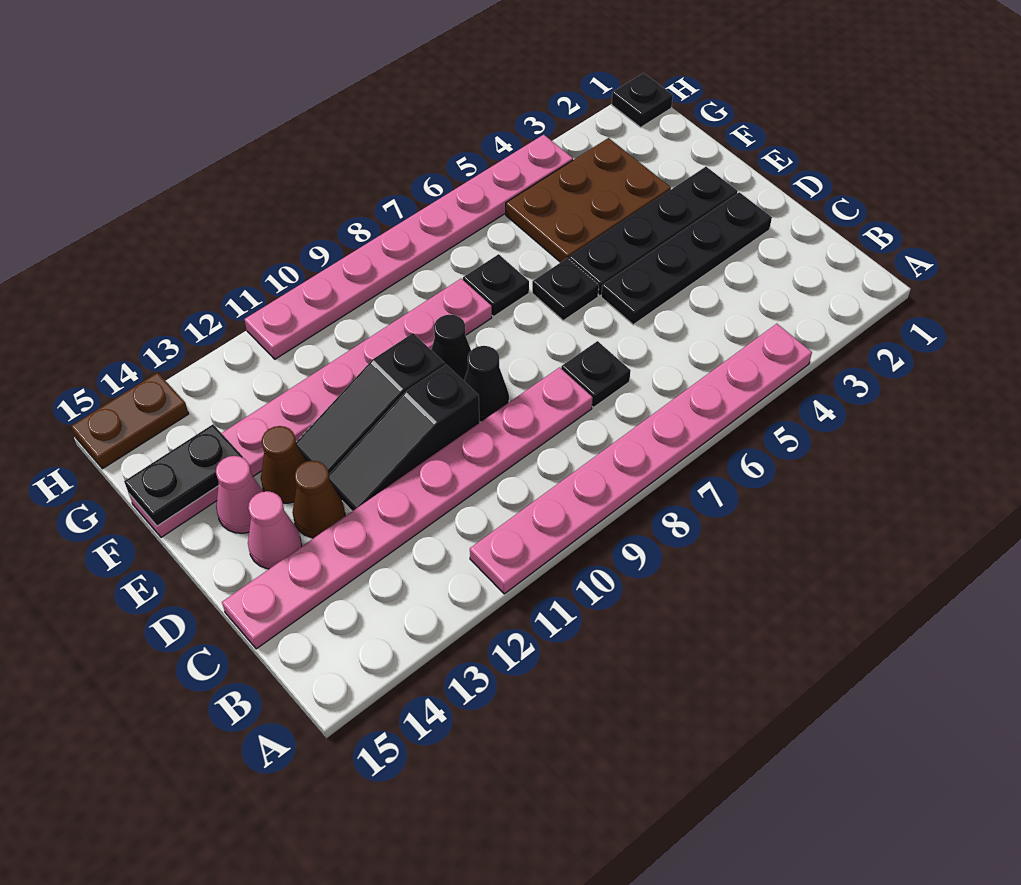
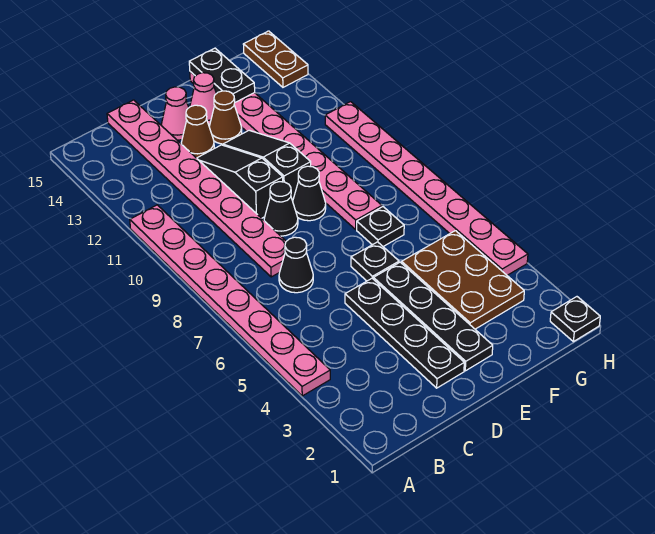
black plate C7 level 1 -> black cone C7 level 1

